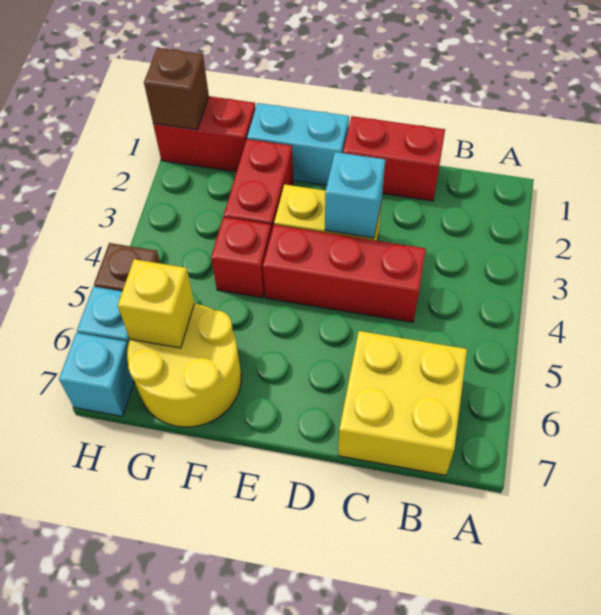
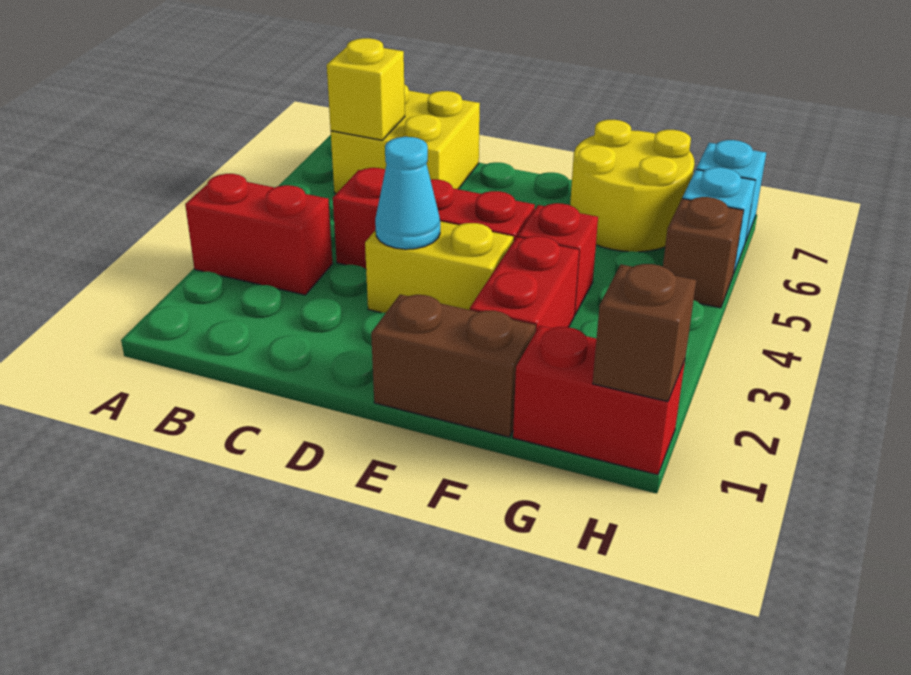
red brick C1:D1 level 1 -> red brick A3:B3 level 1
cyan brick D3 level 2 -> cyan cone D3 level 2
cyan brick E1:F1 level 1 -> brown brick E1:F1 level 1
yellow brick G6 level 2 -> yellow brick B6 level 2

